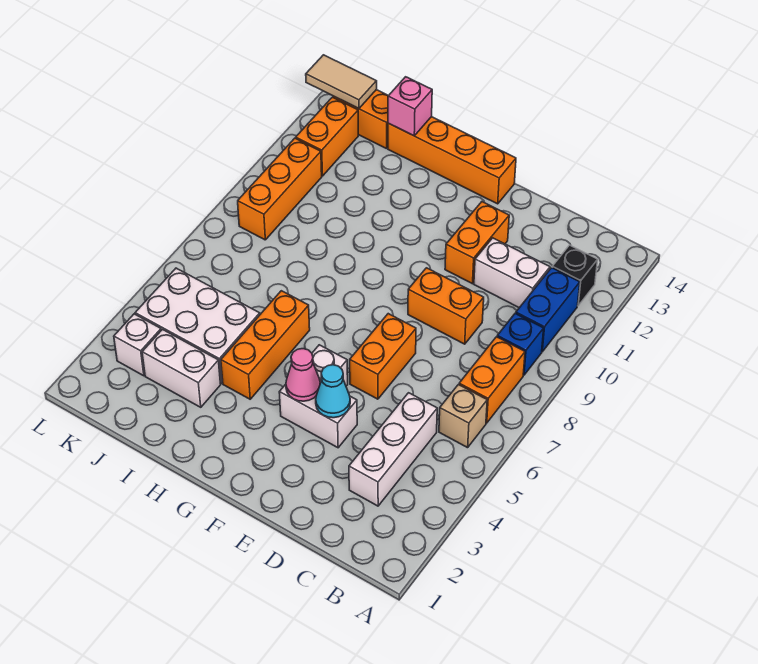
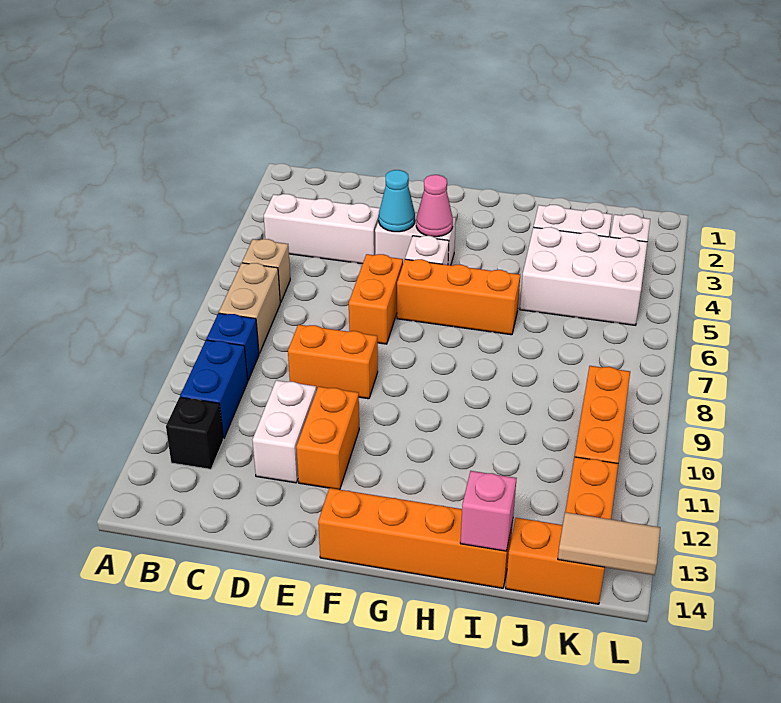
orange brick B7:B8 level 1 -> tan brick B7:B8 level 1
white brick C3:C5 level 1 -> white brick B4:D4 level 1
white brick C11:D11 level 1 -> white brick D11:D12 level 1
orange brick H4:H6 level 1 -> orange brick F6:H6 level 1

